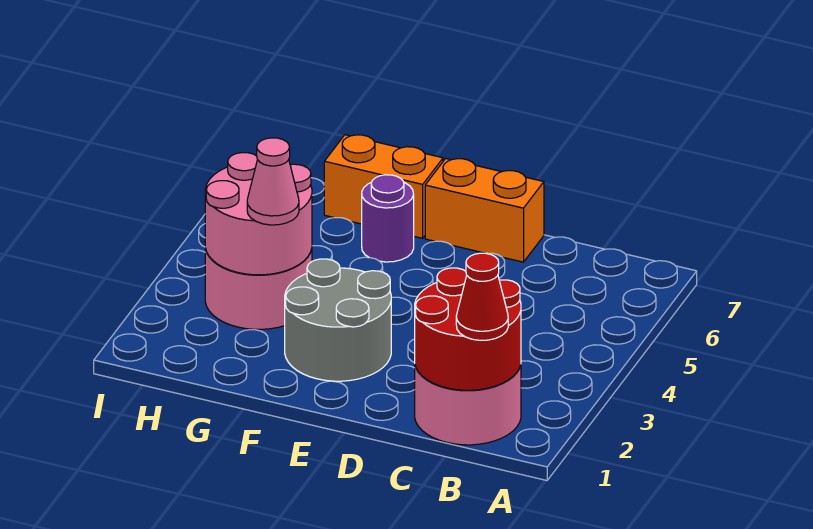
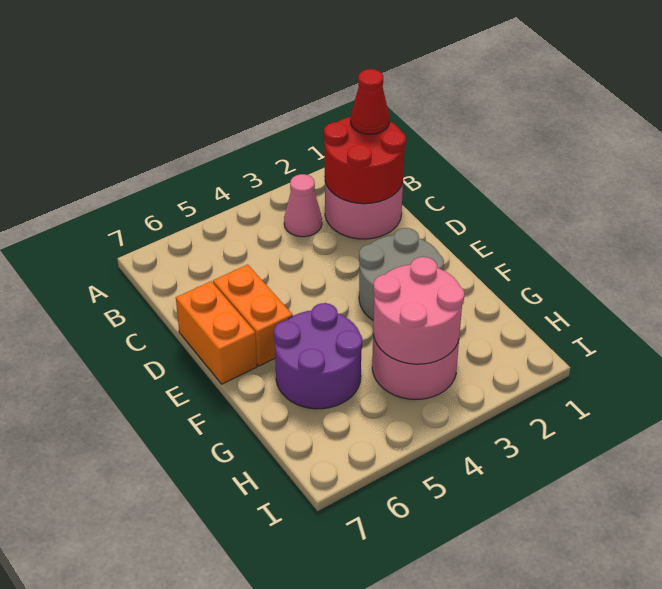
purple round brick F6 level 1 -> purple round brick F5:G6 level 1
orange brick F7:G7 level 1 -> orange brick D6:E6 level 1
pink cone G3 level 3 -> pink cone B3 level 1

